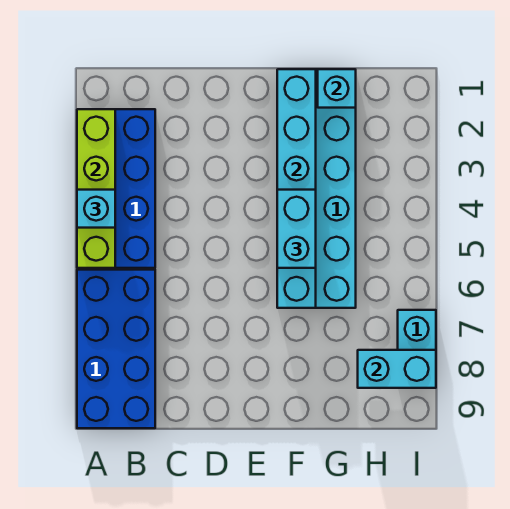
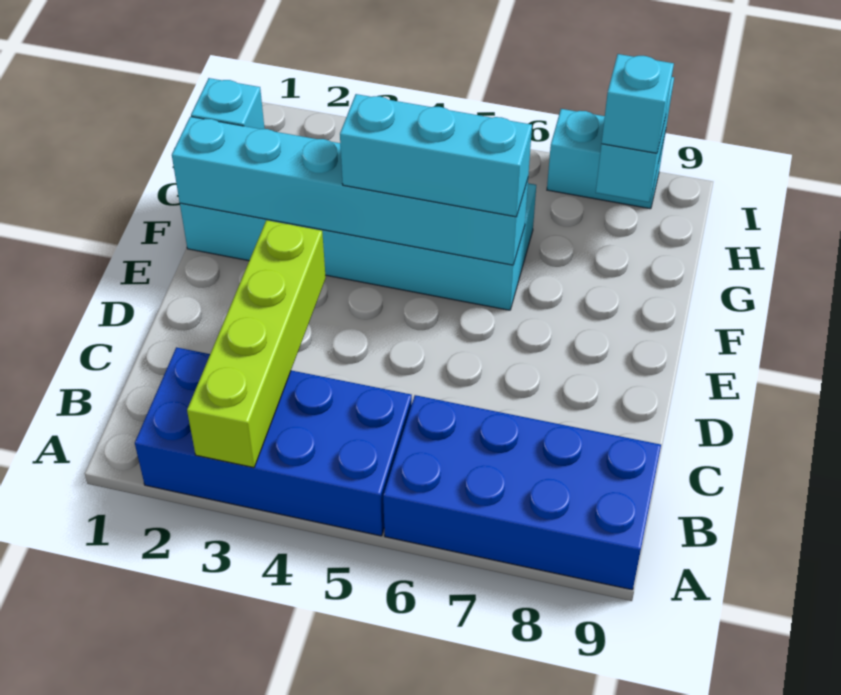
lime brick A2:A5 level 2 -> lime brick A3:D3 level 2
cyan brick A4 level 3 -> cyan brick H8 level 3
cyan brick F4:F5 level 3 -> cyan brick F4:F6 level 3

